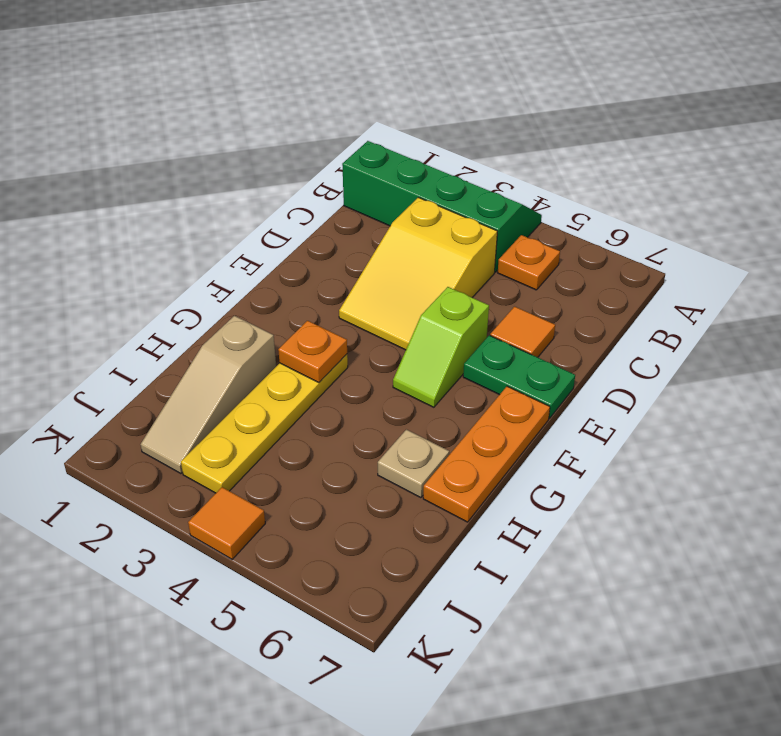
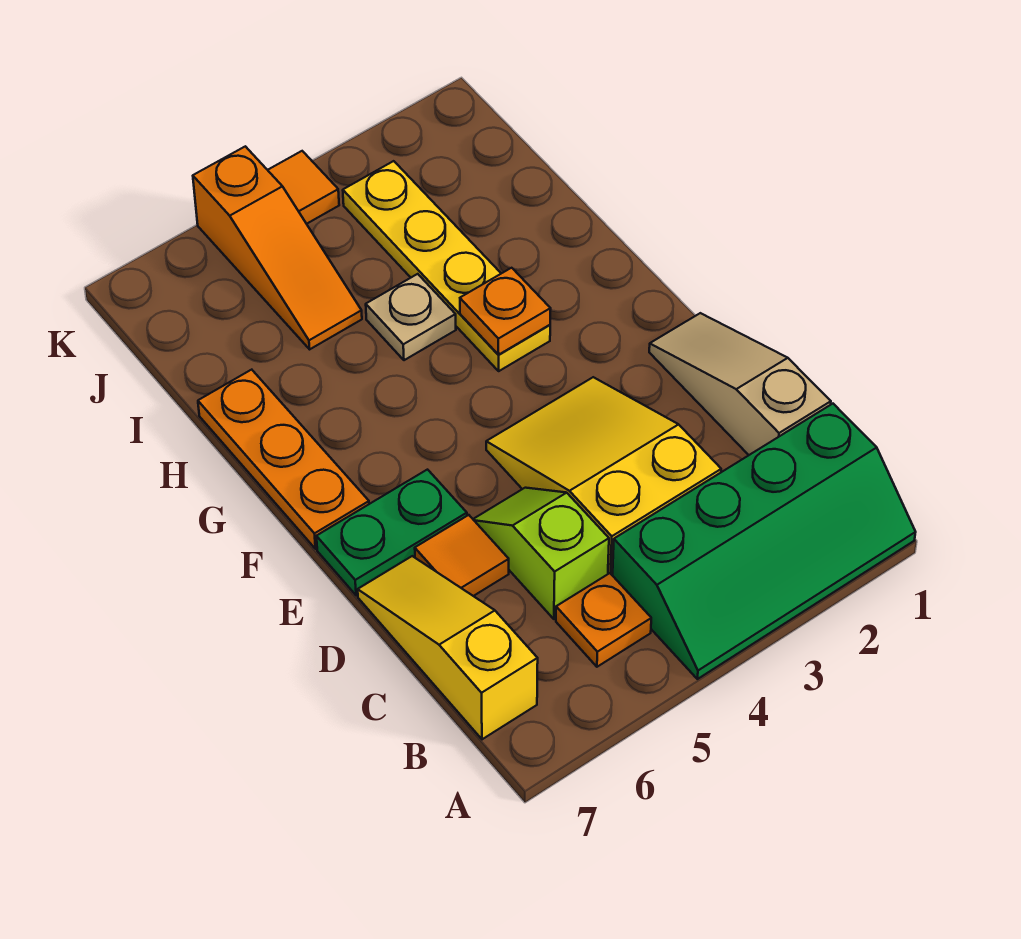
none -> yellow slope B7:D7 level 1 top B
lime slope E5:F5 level 1 top E -> lime slope C5:D5 level 1 top C
tan slope H2:J2 level 1 top H -> tan slope C1:E1 level 1 top C
tan plate H6 level 1 -> tan plate H4 level 1
none -> orange slope I5:K5 level 1 top K

